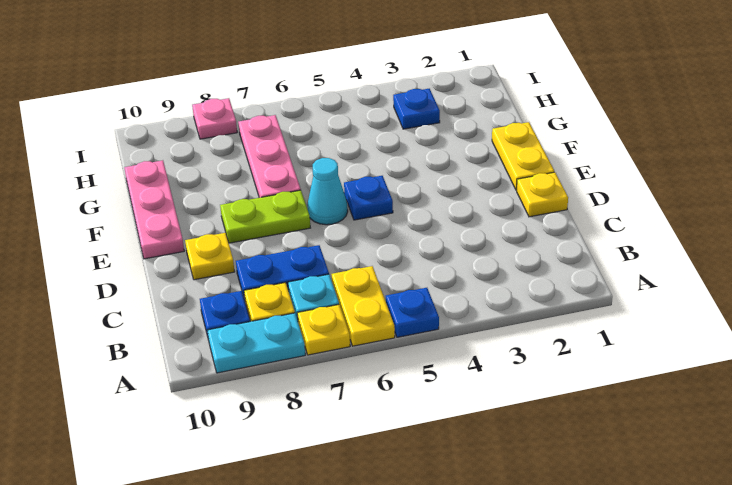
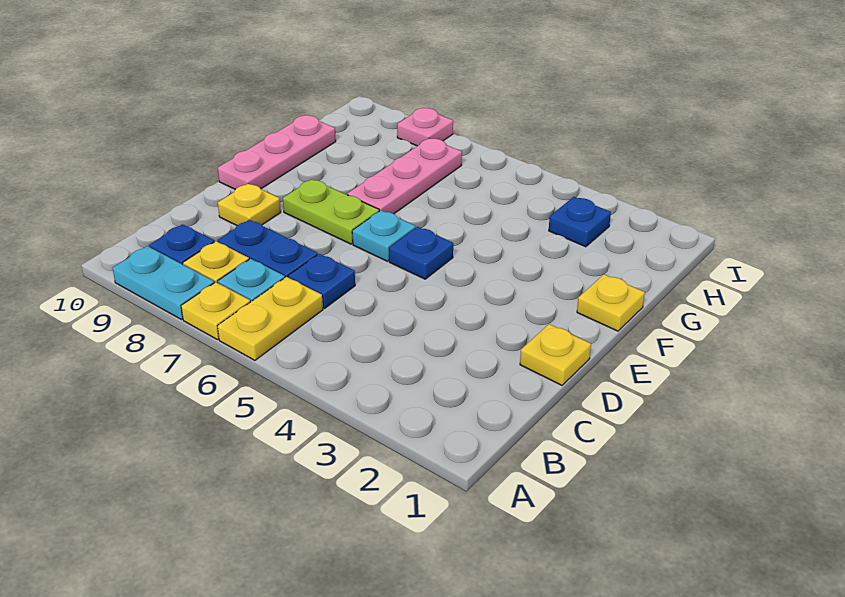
blue plate A5 level 1 -> blue plate C6 level 1
yellow plate E1:F1 level 1 -> yellow plate F1 level 1
cyan cone E6 level 1 -> cyan plate E6 level 1

